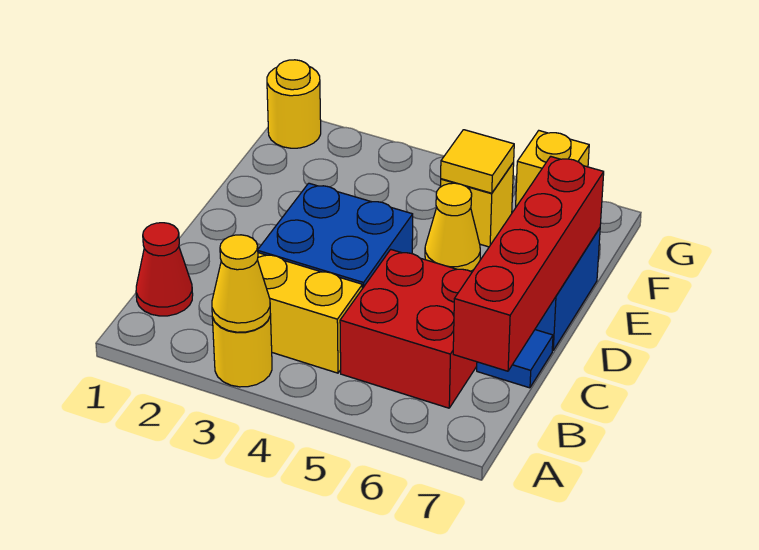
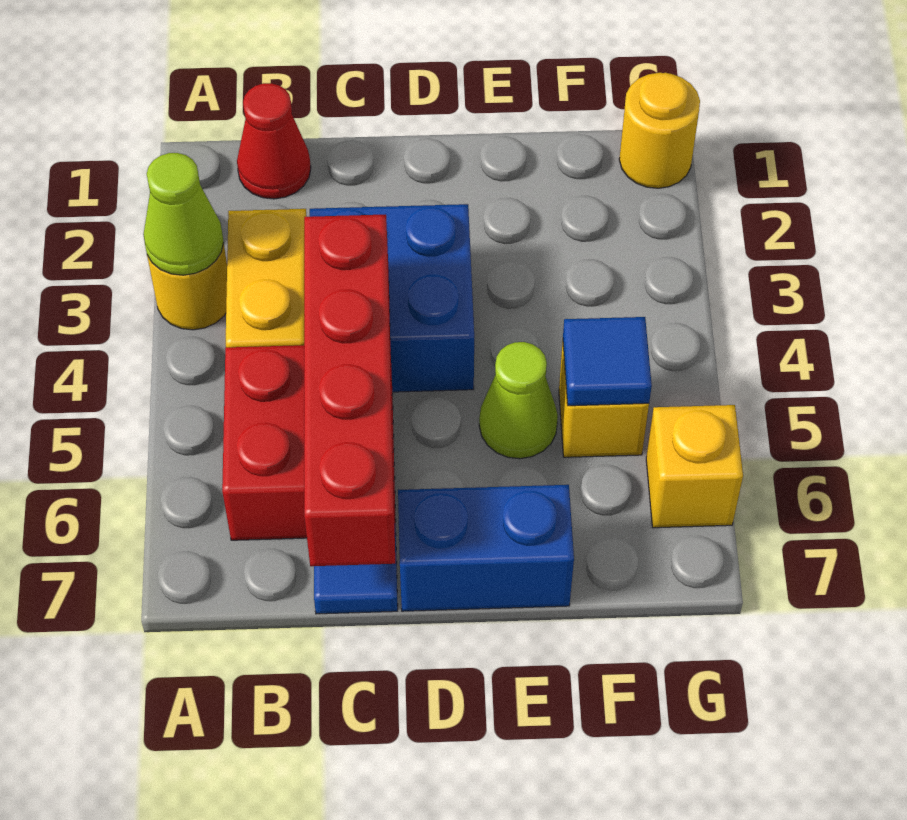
yellow cone A3 level 2 -> lime cone A3 level 2
red brick B7:E7 level 2 -> red brick C4:C7 level 2
yellow cone E5 level 1 -> lime cone E5 level 1
yellow tile F5 level 2 -> blue tile F5 level 2

